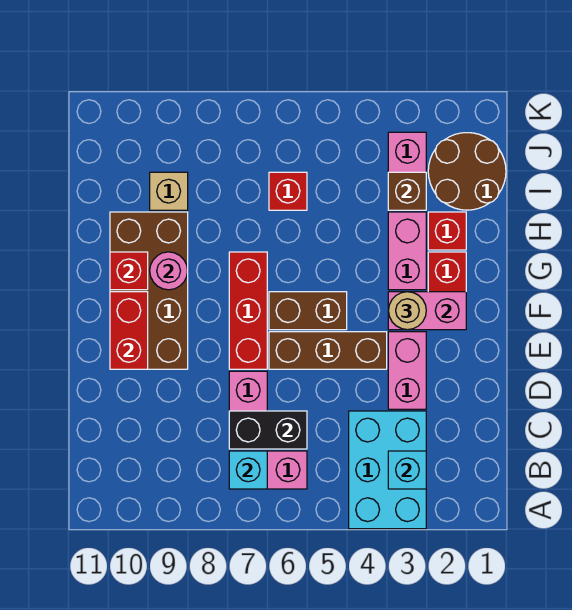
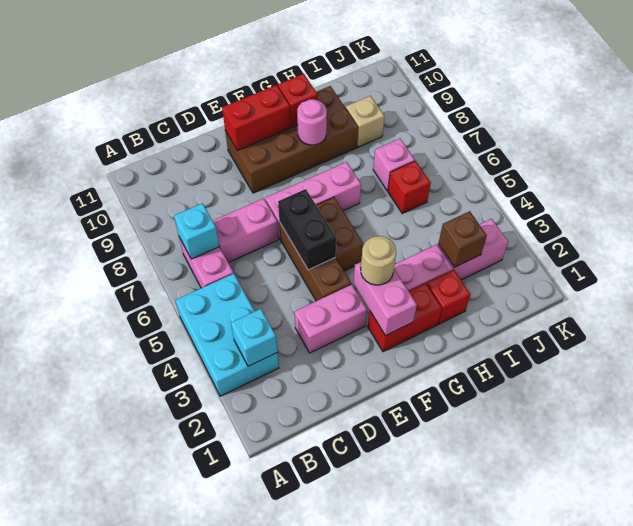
cyan brick A3:C4 level 1 -> cyan brick A3:B5 level 1
black brick C6:C7 level 2 -> black brick E5:E6 level 2
red brick E7:G7 level 1 -> pink brick E7:G7 level 1
brown round brick I1:J2 level 1 -> none
none -> pink brick I7 level 1

